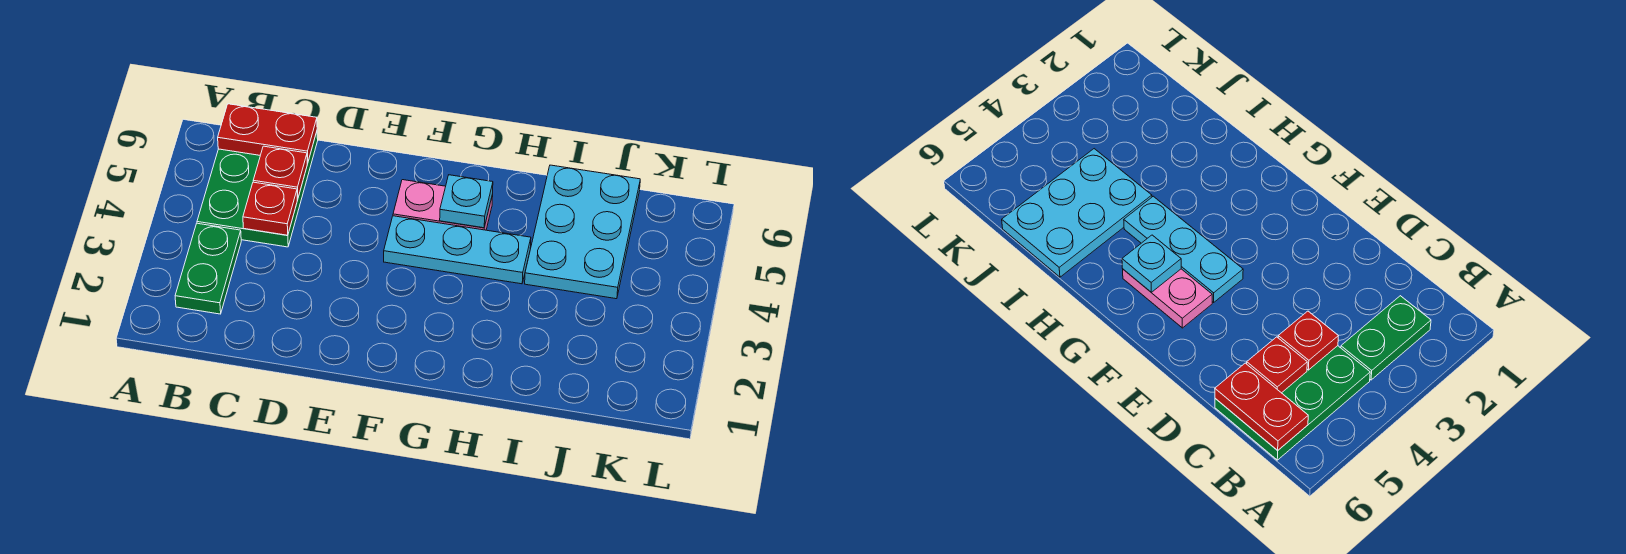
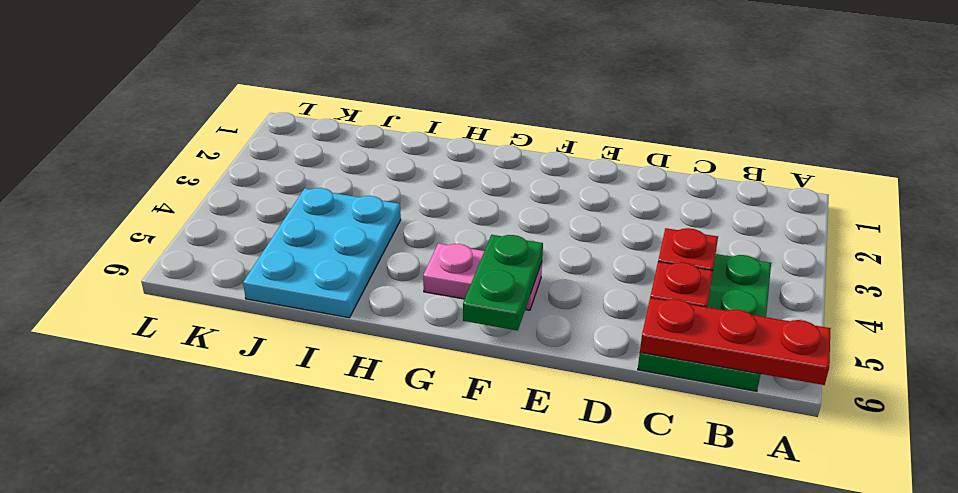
green plate B2:B3 level 1 -> green plate F5:F6 level 2
red plate B6:C6 level 2 -> red plate A6:C6 level 2
cyan plate F4:H4 level 1 -> none
cyan plate G5 level 2 -> none

